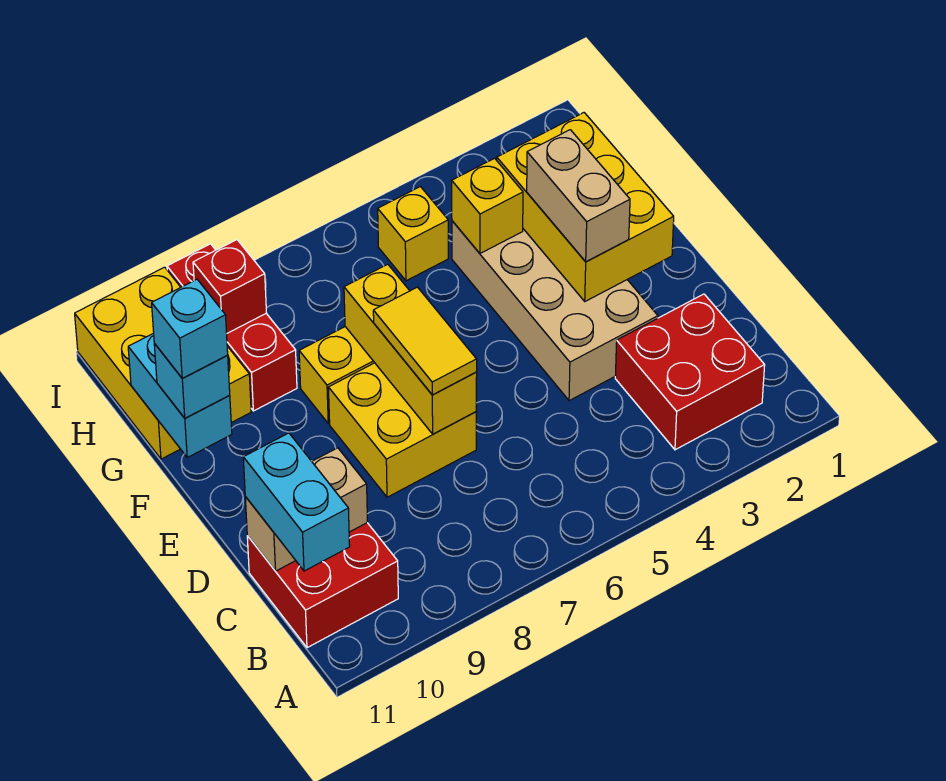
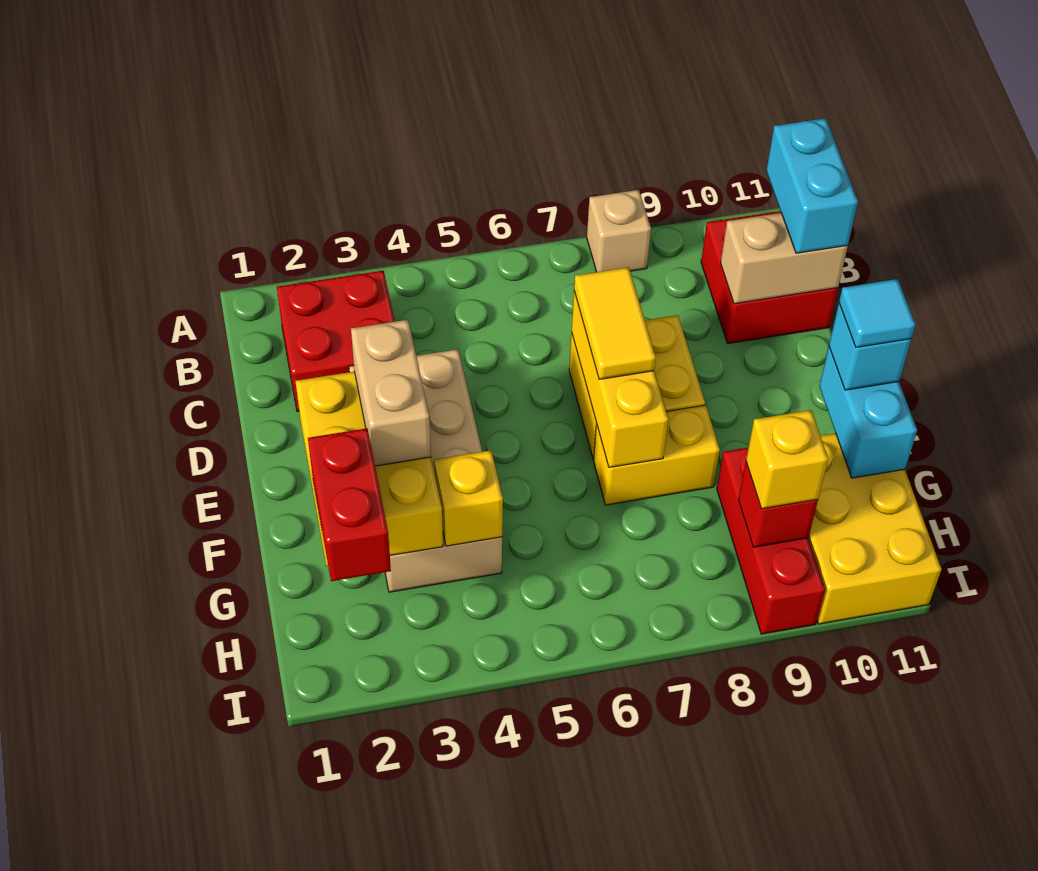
none -> tan brick A8 level 1
cyan brick F11 level 4 -> cyan tile F11 level 4
none -> red brick G2:H2 level 3
yellow brick H5 level 1 -> yellow brick H9 level 3

